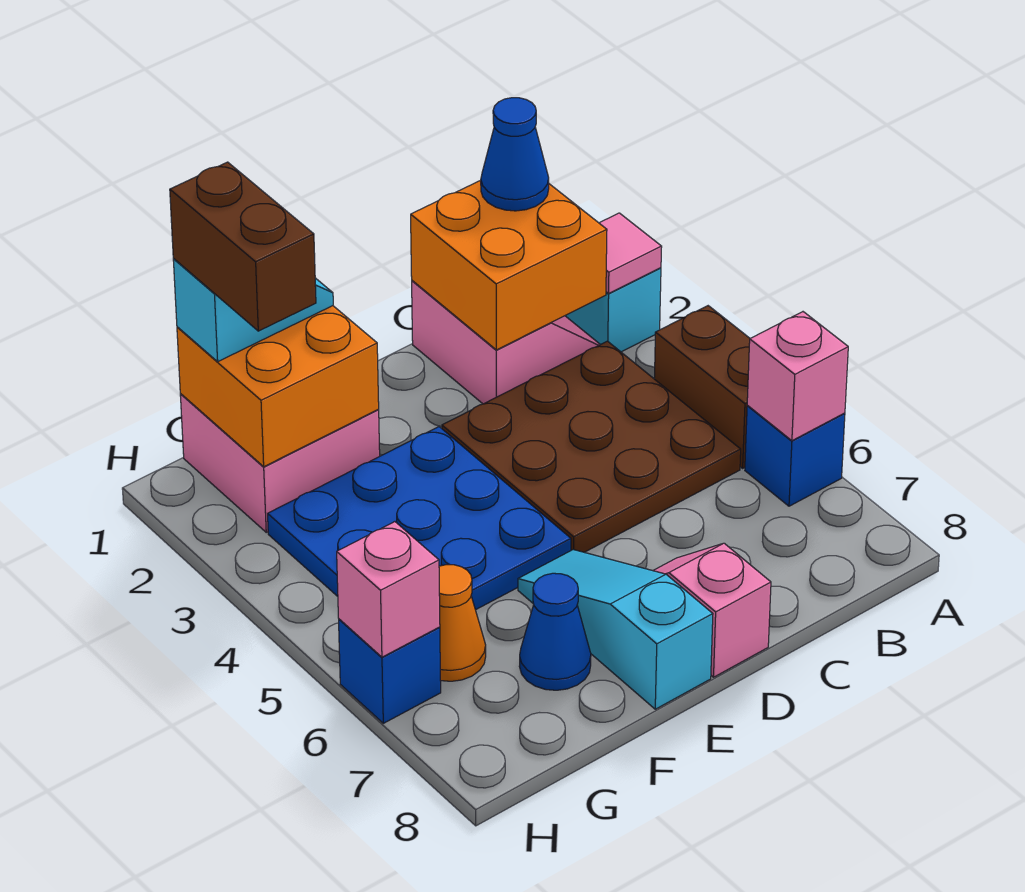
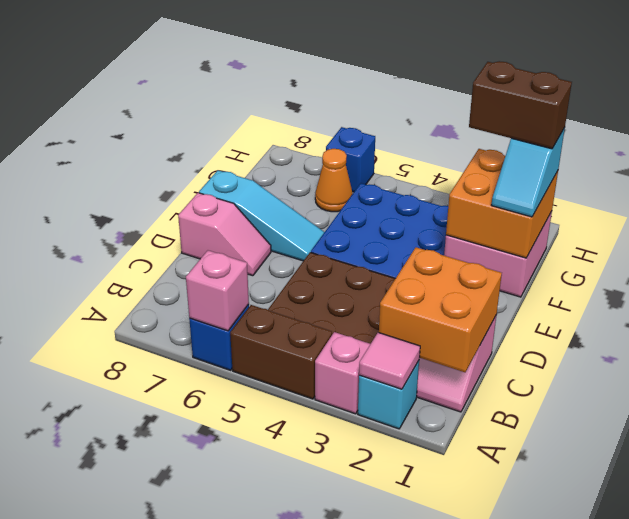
blue cone B1 level 3 -> none
blue cone F7 level 1 -> none
pink brick H6 level 2 -> pink brick A3 level 1

